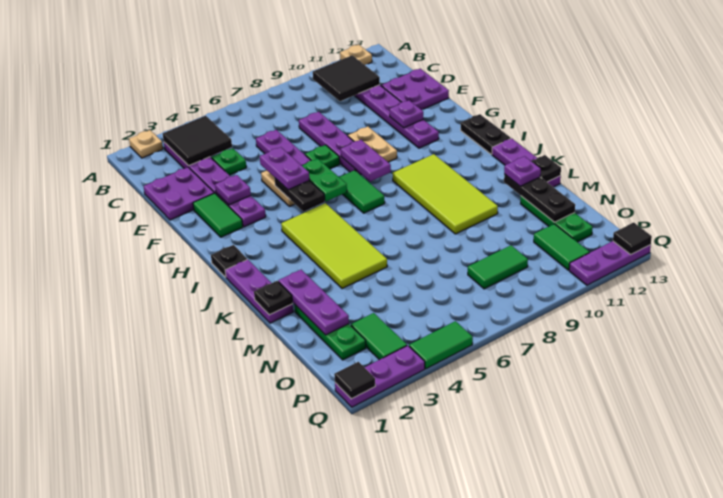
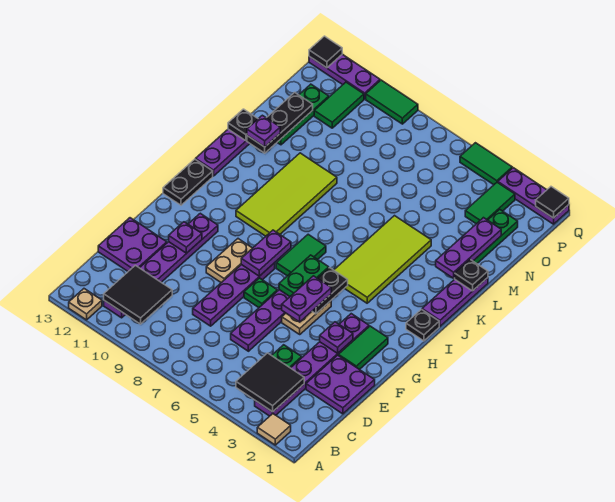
tan plate A2 level 1 -> tan tile A2 level 1
green tile O8:O9 level 1 -> green tile Q9:Q10 level 1

